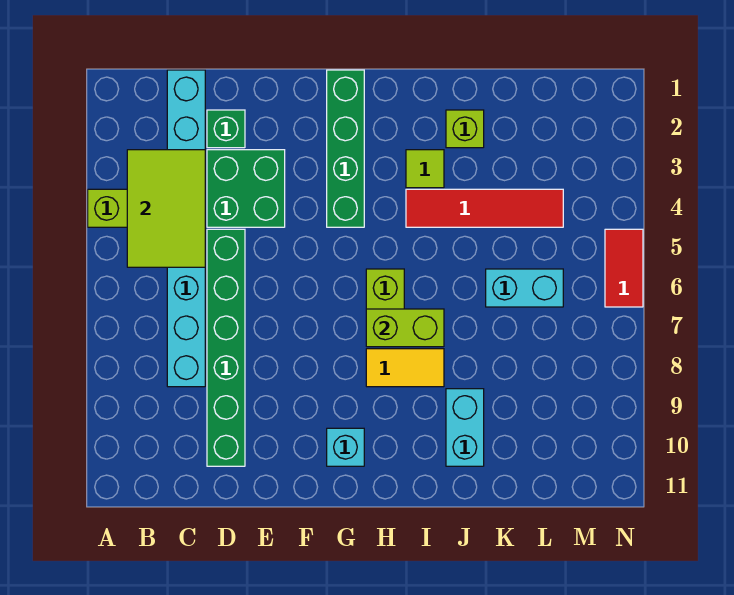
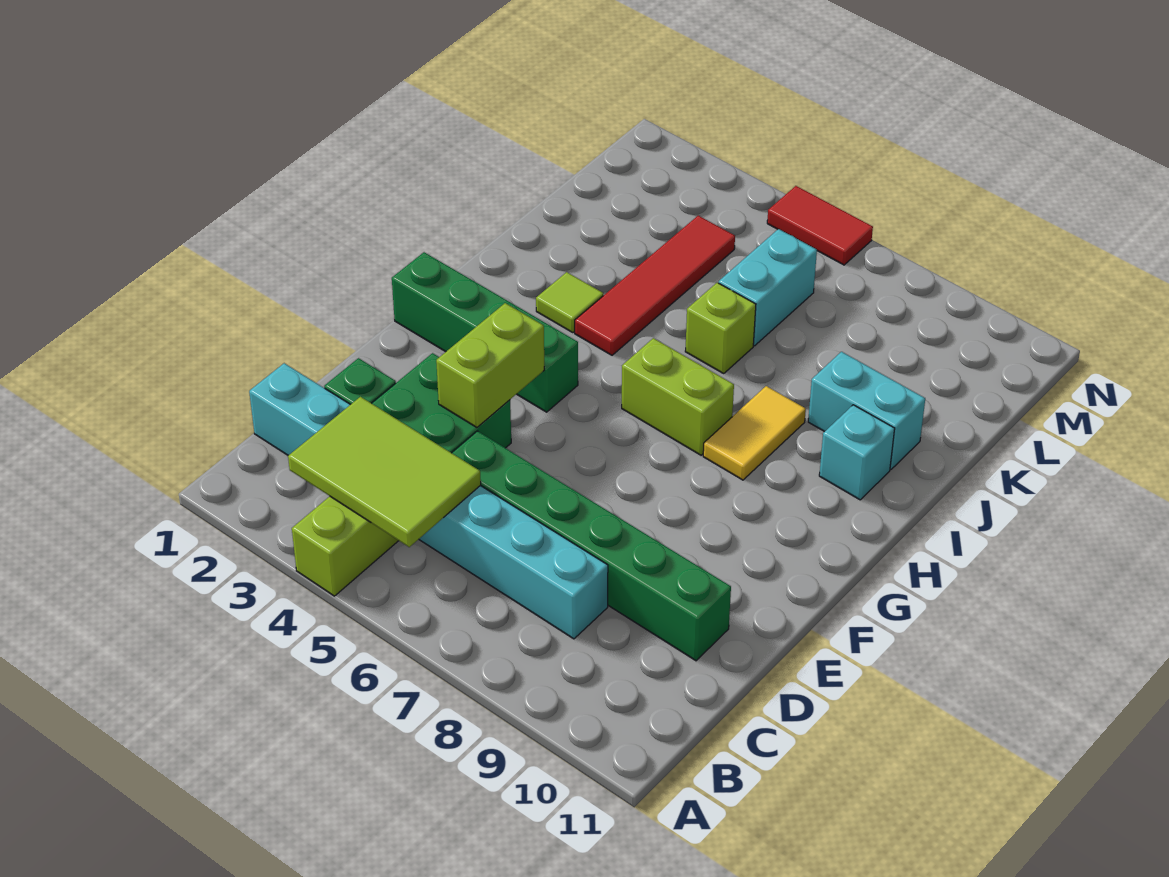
cyan brick G10 level 1 -> cyan brick I10 level 1
lime brick H7:I7 level 2 -> lime brick E4:F4 level 2
lime brick J2 level 1 -> lime brick J6 level 1

